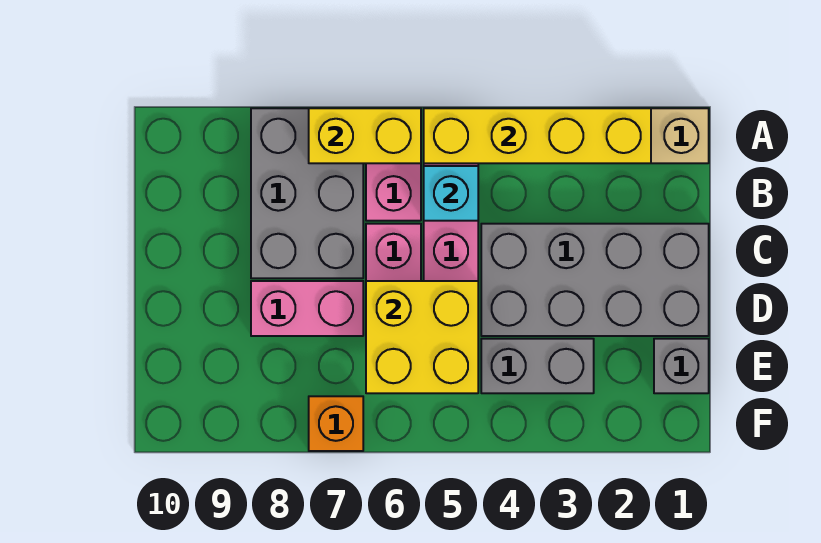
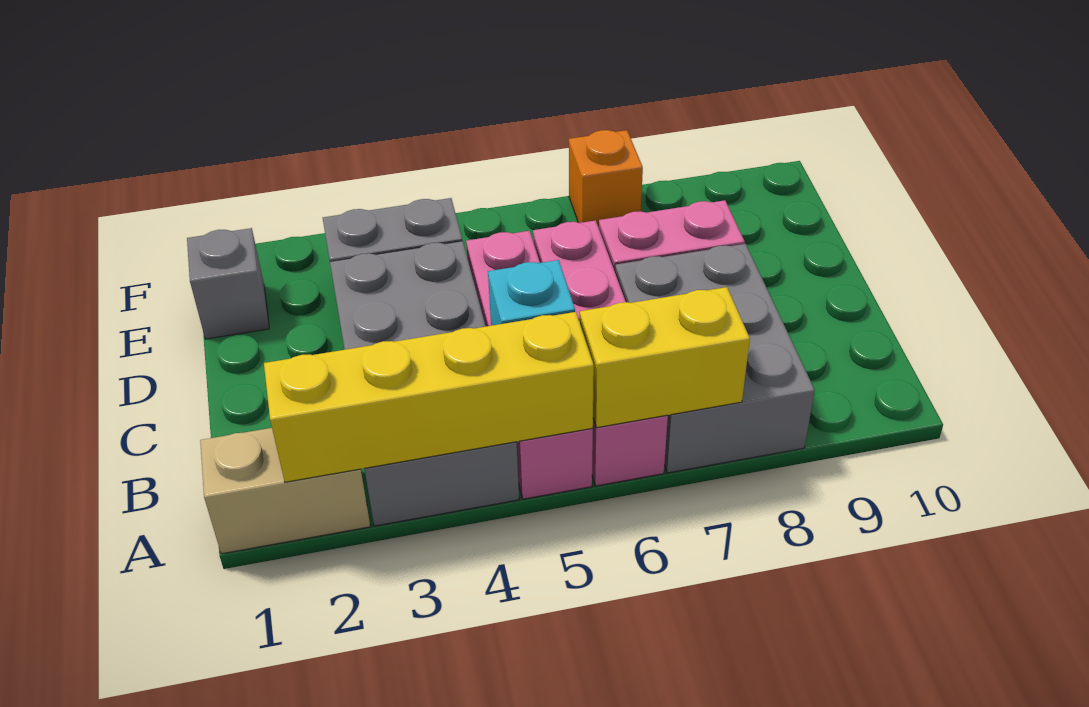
grey brick C1:D4 level 1 -> grey brick A3:D4 level 1
yellow brick D5:E6 level 2 -> none

